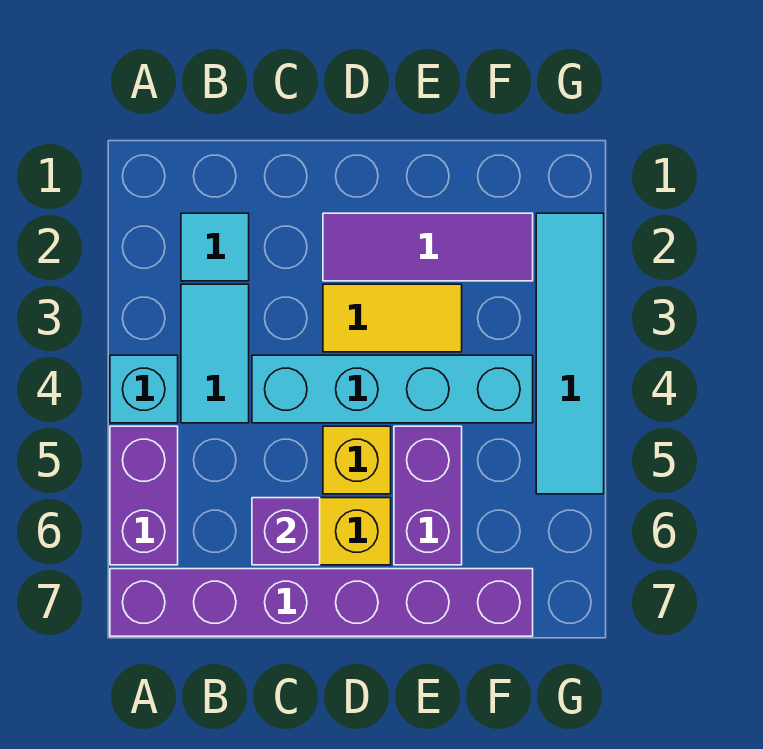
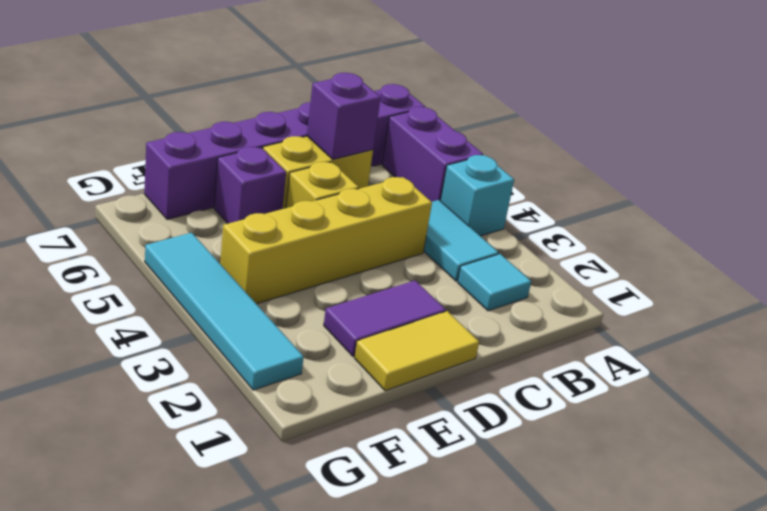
cyan brick C4:F4 level 1 -> yellow brick C4:F4 level 1
purple tile D2:F2 level 1 -> purple tile D2:E2 level 1
yellow tile D3:E3 level 1 -> yellow tile D1:E1 level 1
purple brick E5:E6 level 1 -> purple brick E6 level 1

